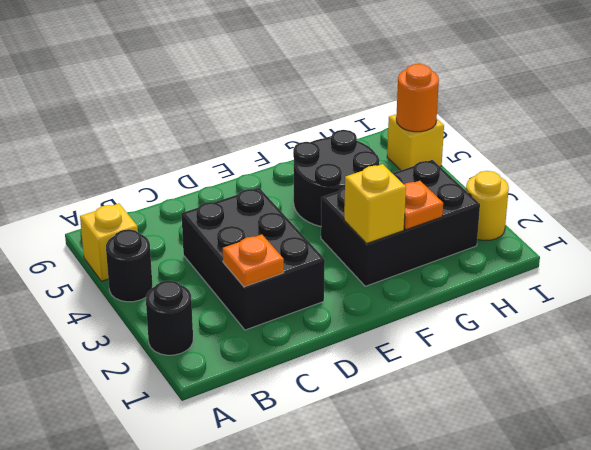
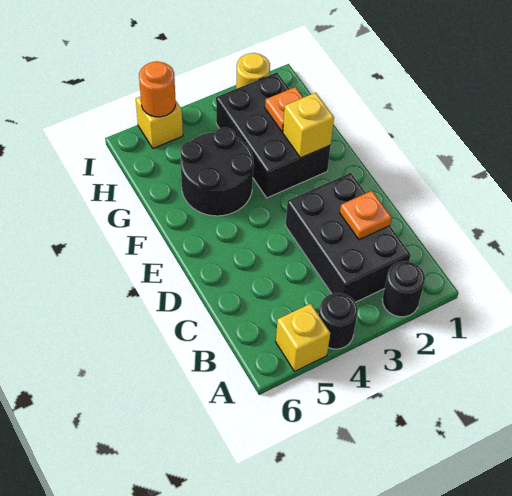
black brick C2:D4 level 1 -> black brick B2:D3 level 1

